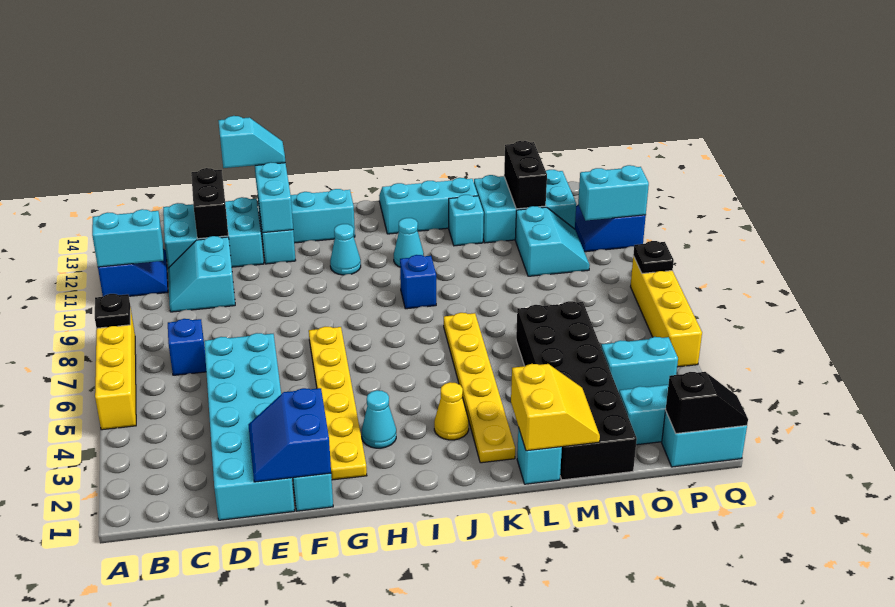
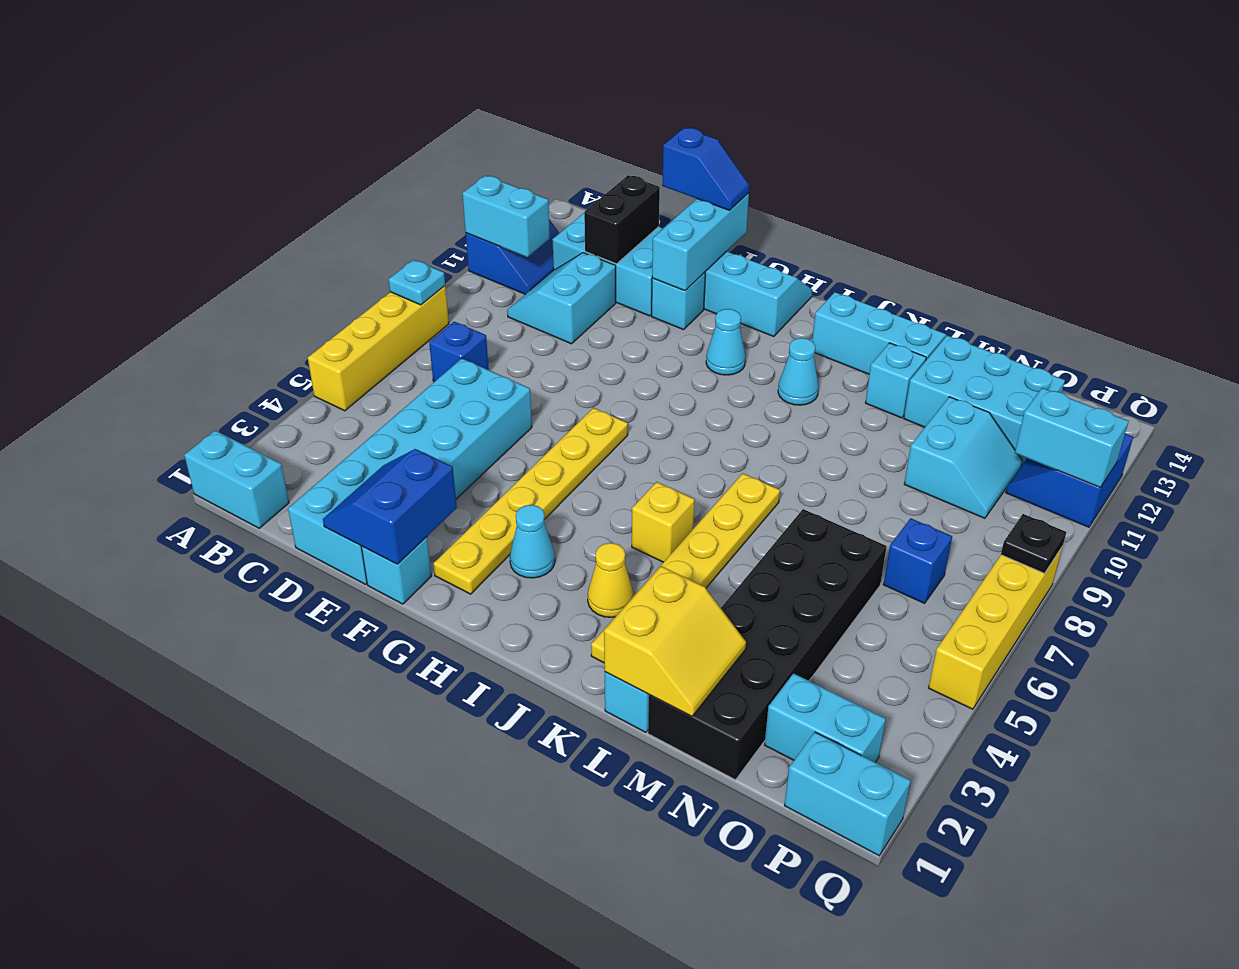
black plate A8 level 2 -> cyan plate A8 level 2
cyan slope E14:F14 level 3 top E -> blue slope E14:F14 level 3 top E
none -> yellow brick J5 level 1
blue brick J9 level 1 -> blue brick O7 level 1
black brick N12:N13 level 2 -> none
cyan brick O4:P4 level 1 -> cyan brick A1:B1 level 1
black slope P1:Q1 level 2 top P -> none

